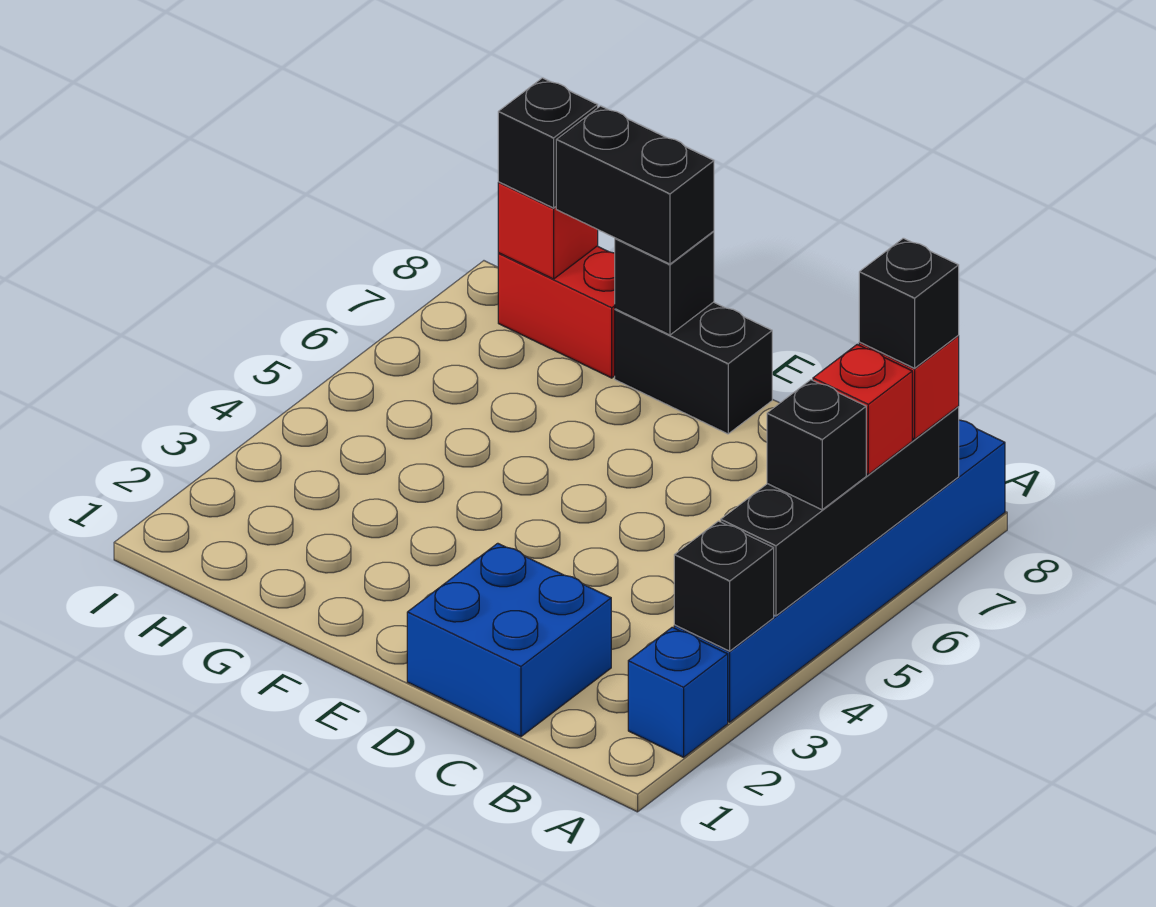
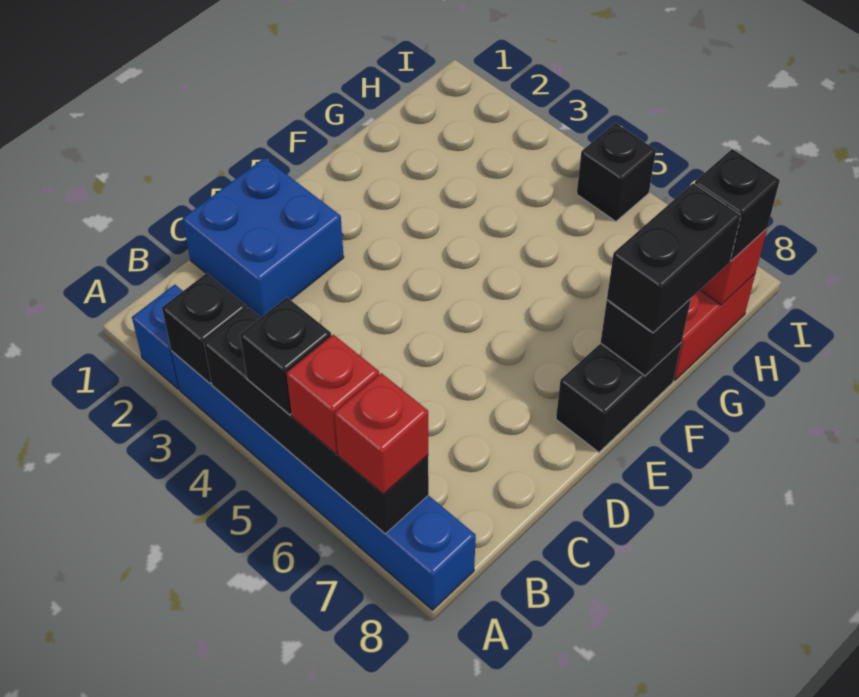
black brick A7 level 4 -> black brick I5 level 1

